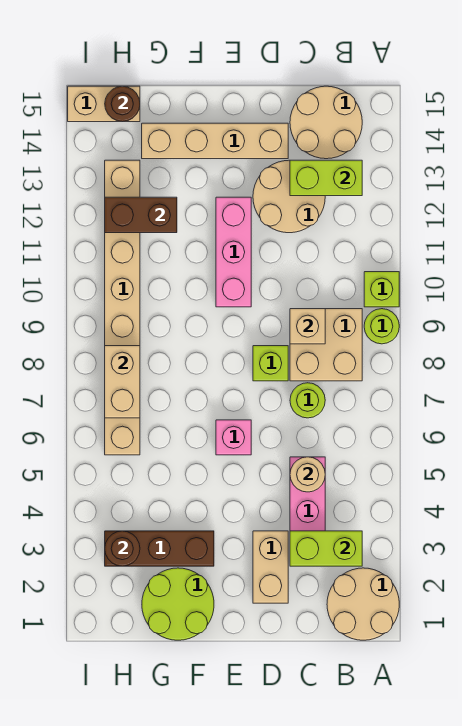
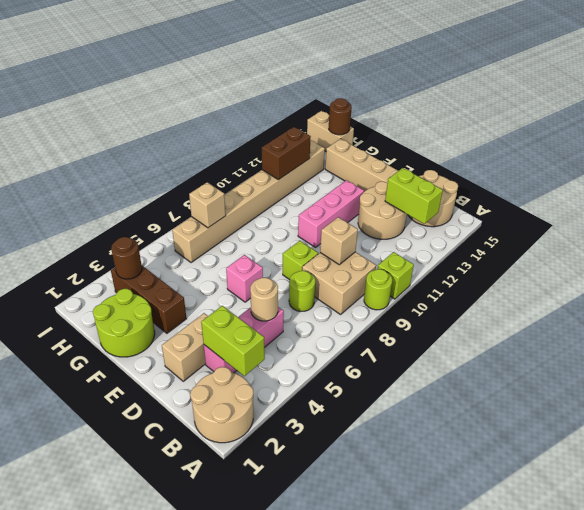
brown brick G12:H12 level 2 -> brown brick H11:H12 level 2
tan brick H7:H8 level 2 -> tan brick H7 level 2

